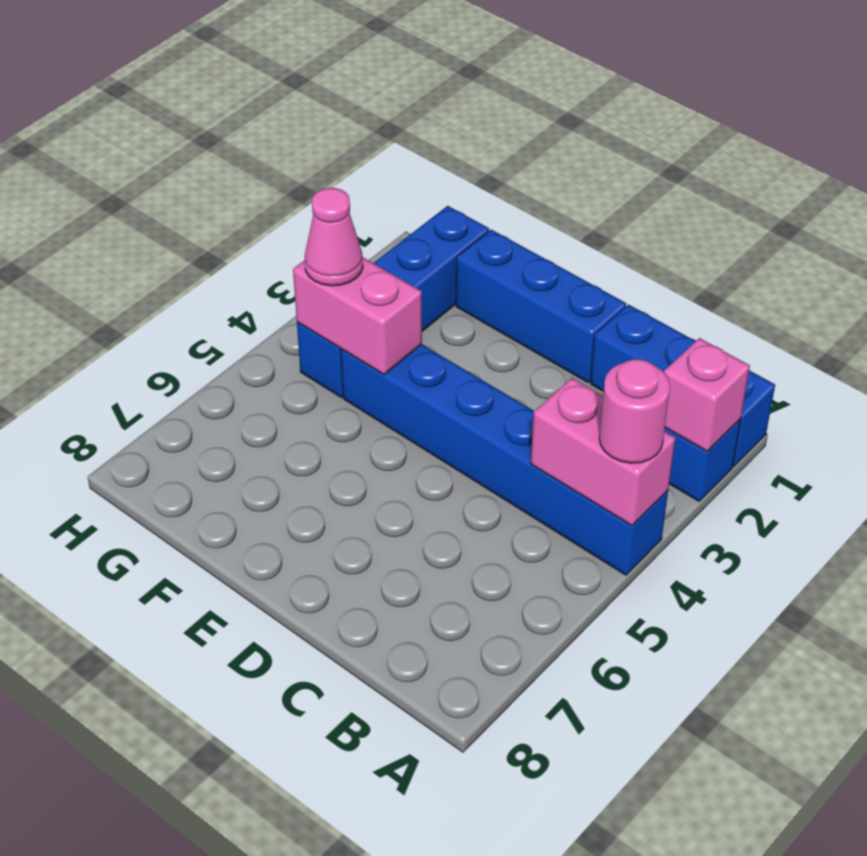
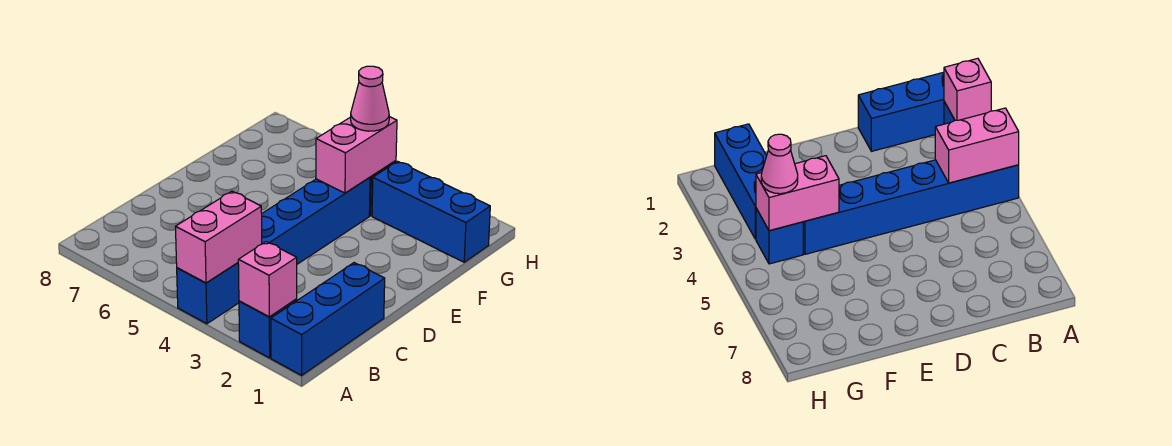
pink round brick A4 level 3 -> none
blue brick D1:F1 level 1 -> none

